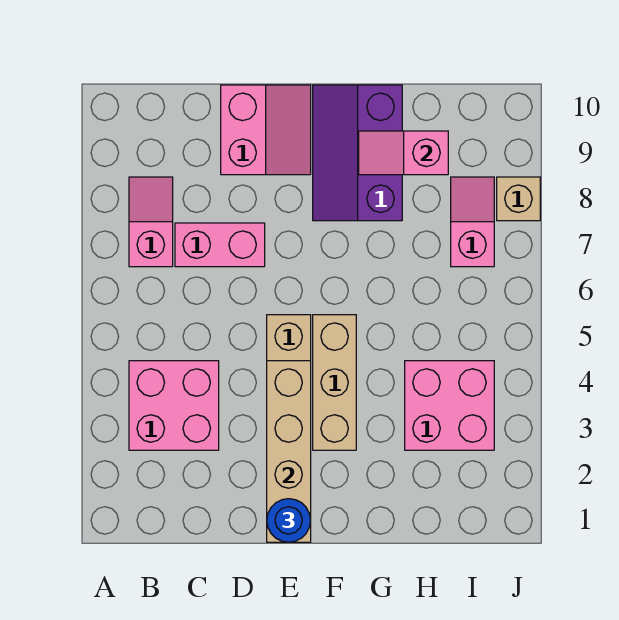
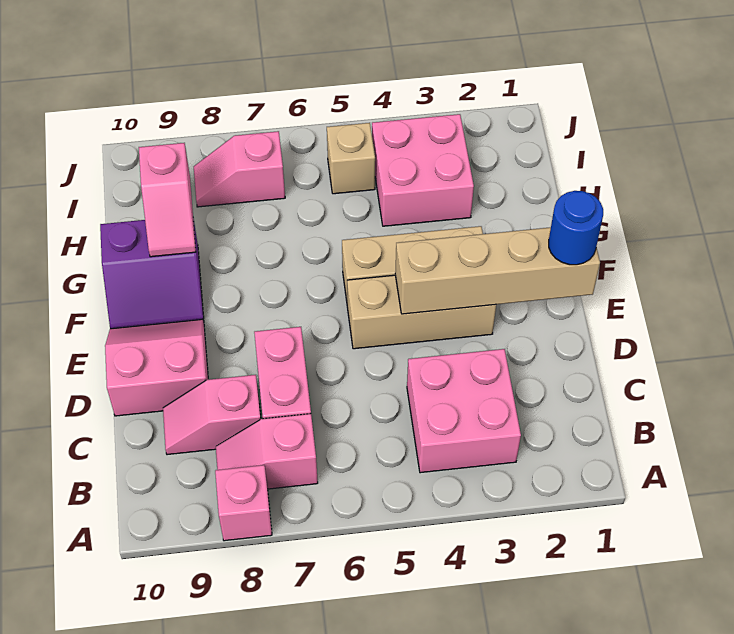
none -> pink brick A8 level 1
none -> pink slope C8:C9 level 1 top 8
purple slope F8:G10 level 1 top G -> purple slope F9:G10 level 1 top G
tan brick J8 level 1 -> tan brick I5 level 1

